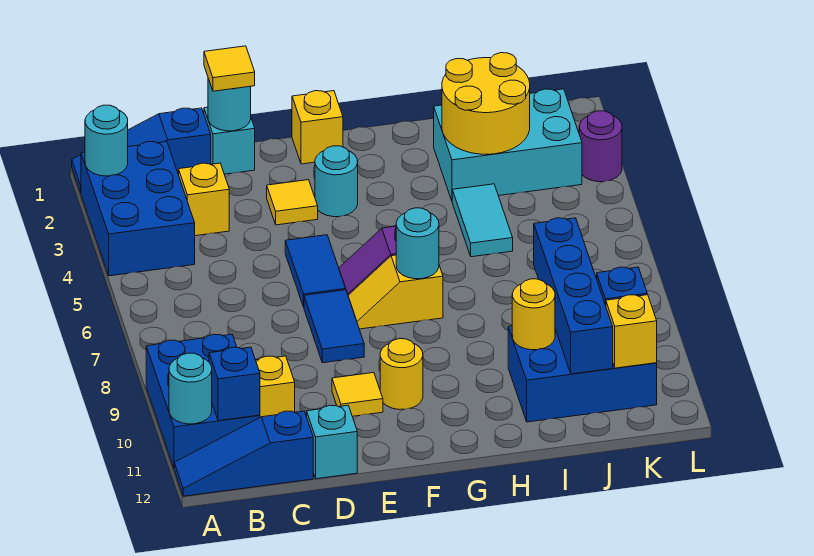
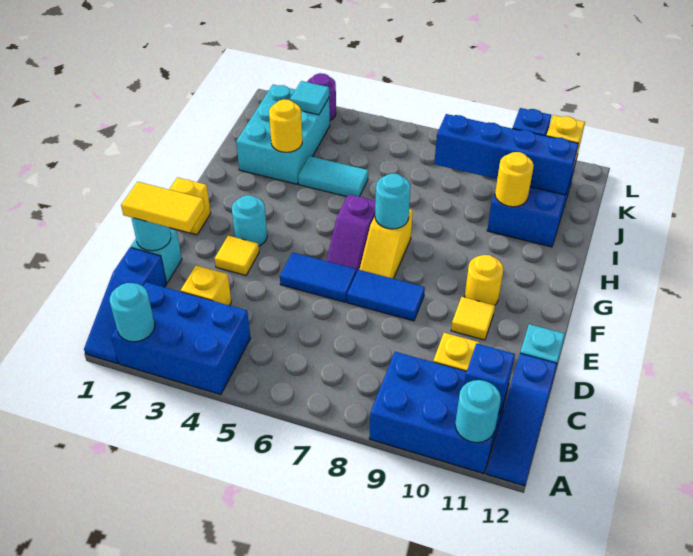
yellow tile D1 level 3 -> yellow tile D1:D2 level 3
yellow round brick I2:J3 level 2 -> yellow round brick I3 level 2
none -> cyan tile K3 level 2

